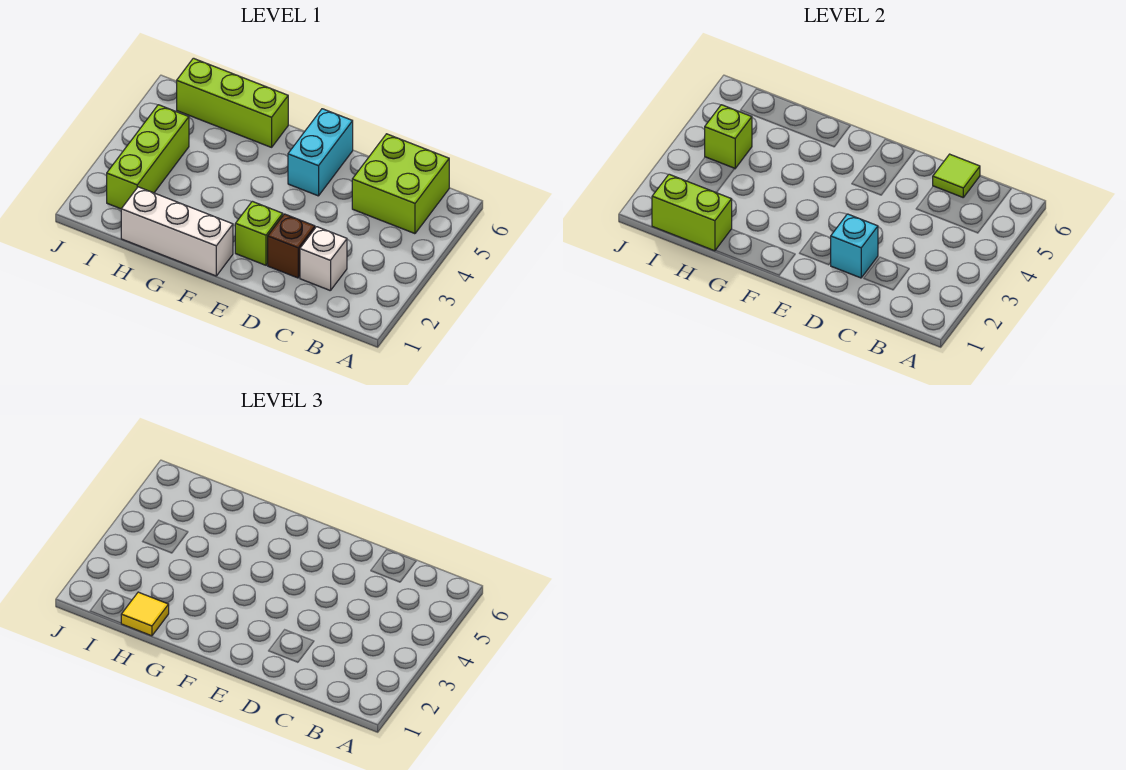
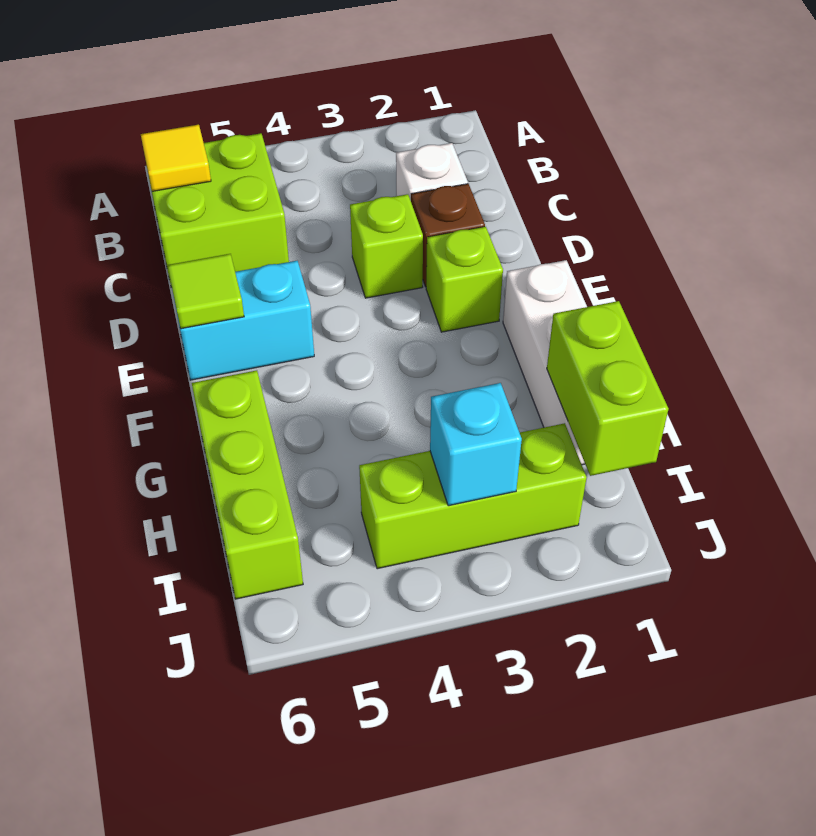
lime tile C6 level 2 -> lime tile E6 level 2
cyan brick D2 level 2 -> cyan brick I3 level 2
yellow tile H1 level 3 -> yellow tile B6 level 2
lime brick I4 level 2 -> lime brick D3 level 1

